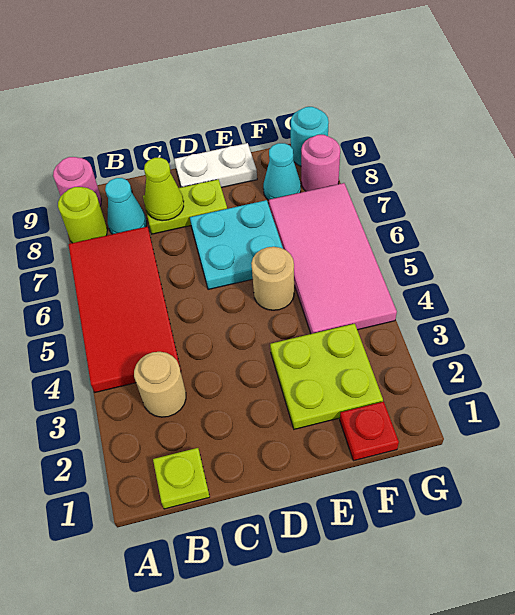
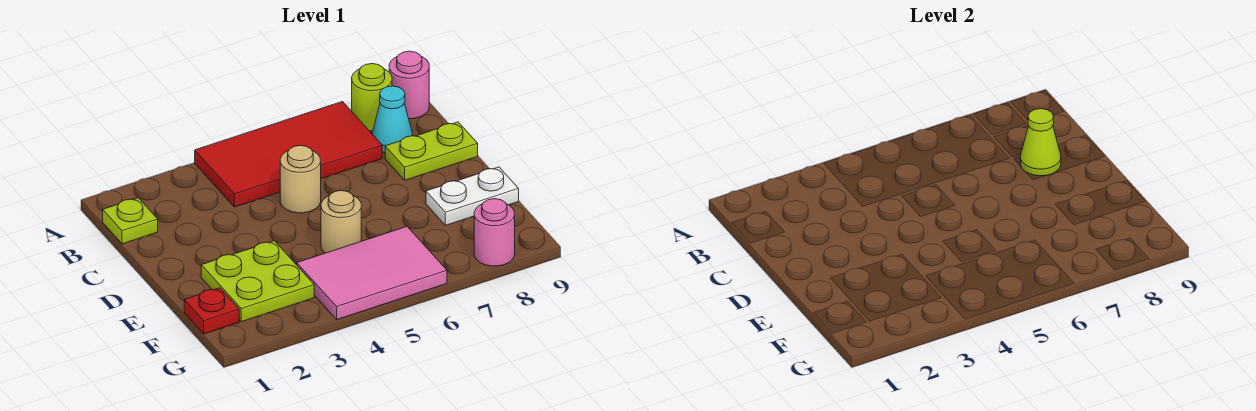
tan round brick B3 level 1 -> tan round brick C5 level 1
lime plate C8:D8 level 1 -> lime plate C8:C9 level 1
cyan plate D6:E7 level 1 -> none
white plate D9:E9 level 1 -> white plate E8:E9 level 1
pink tile F4:G7 level 1 -> pink tile F4:G6 level 1
cyan cone F8 level 1 -> none
cyan round brick G9 level 1 -> none

